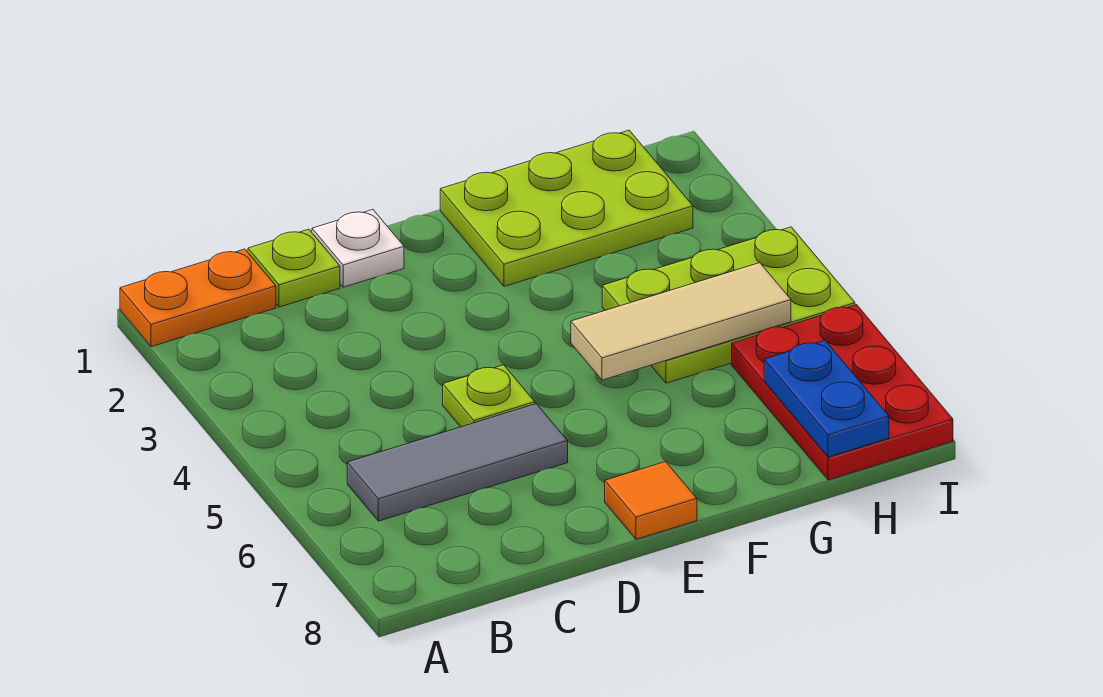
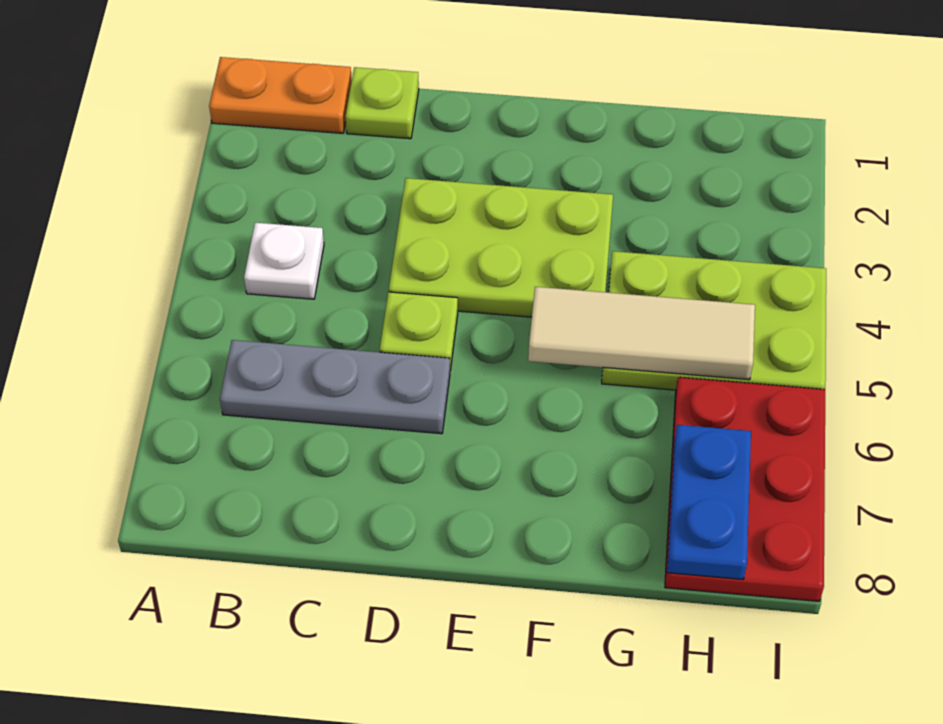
grey tile B6:D6 level 1 -> grey plate B6:D6 level 1
white plate D1 level 1 -> white plate B4 level 1
orange tile E8 level 1 -> none
lime plate F1:H2 level 1 -> lime plate D3:F4 level 1

